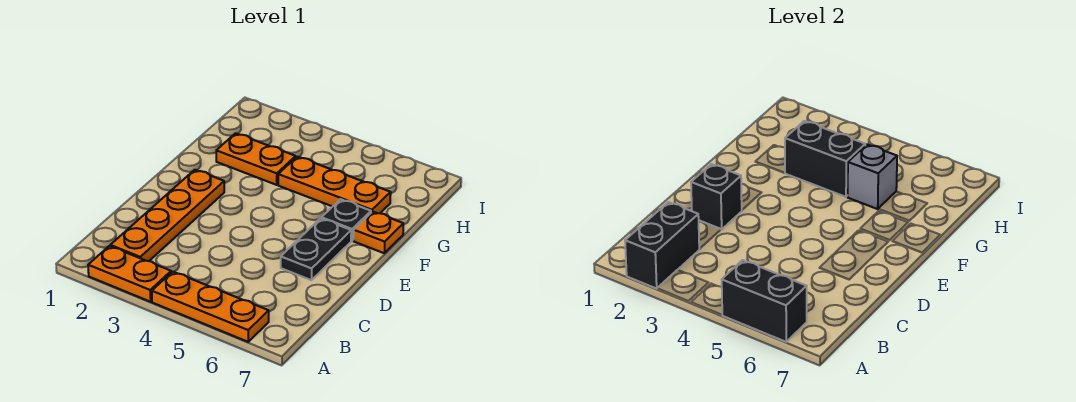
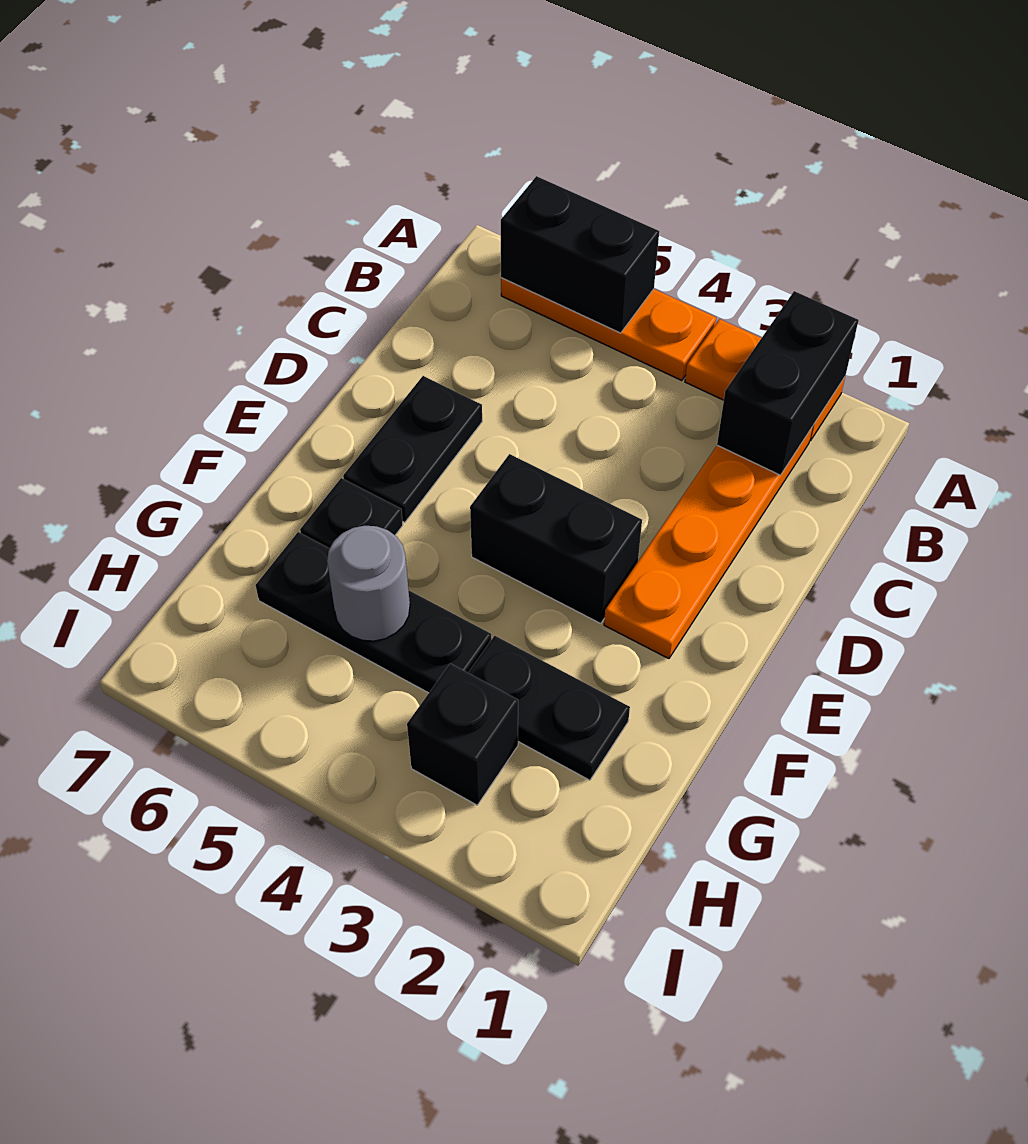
black brick D2 level 2 -> black brick H3 level 1
orange plate F7 level 1 -> none
orange plate G2:G3 level 1 -> black plate G2:G3 level 1
black brick G3:G4 level 2 -> black brick E3:E4 level 1
orange plate G4:G6 level 1 -> black plate G4:G6 level 1
grey brick G5 level 2 -> grey round brick G5 level 2

